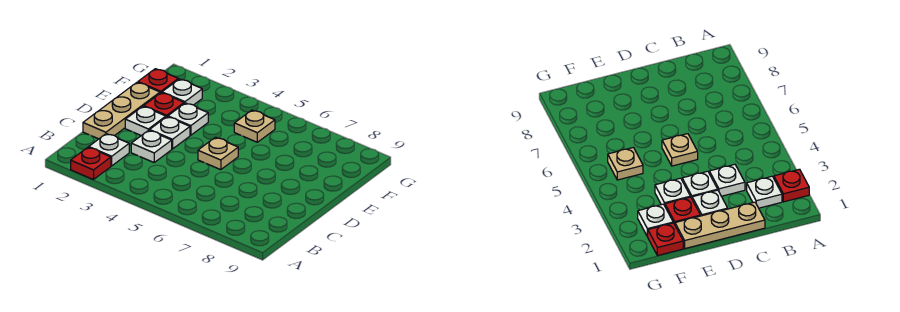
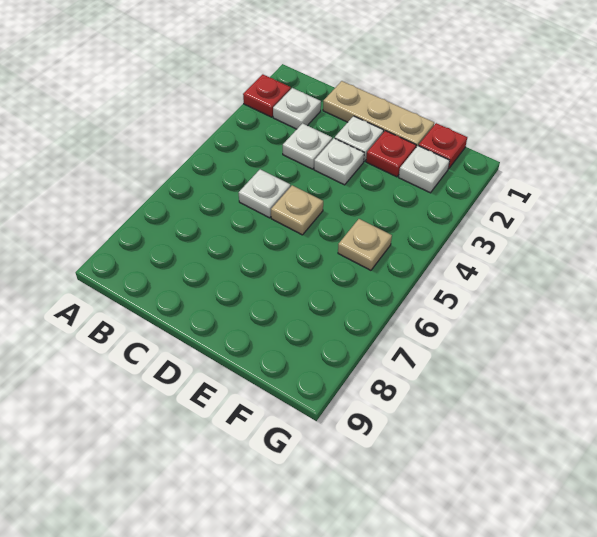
white plate E3 level 1 -> white plate C5 level 1

